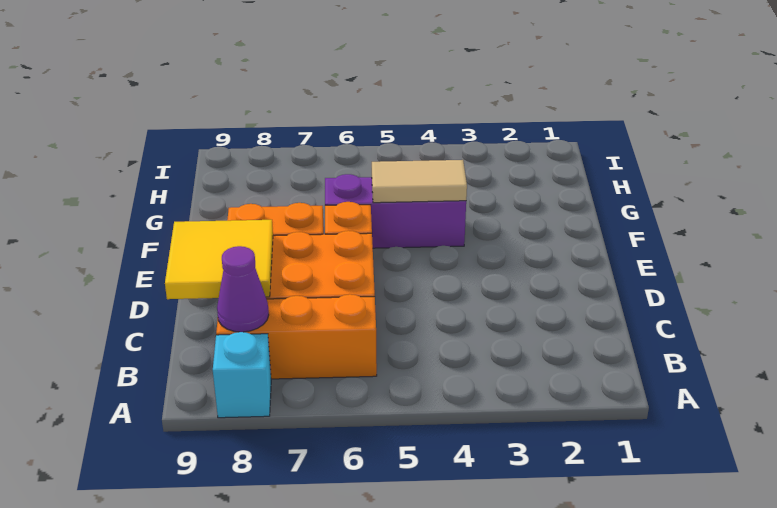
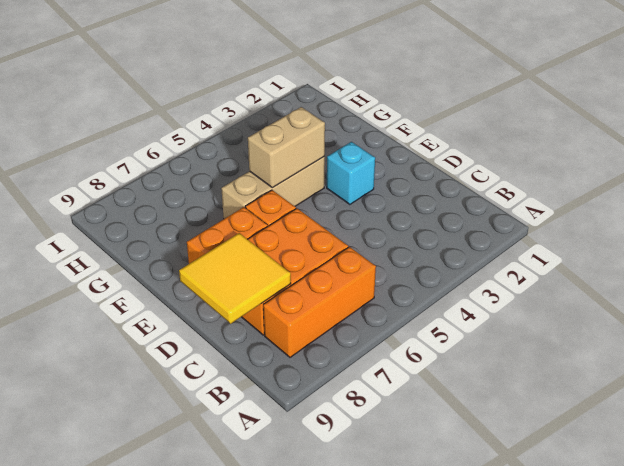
cyan brick A8 level 1 -> cyan brick E3 level 1
purple cone B8 level 2 -> none
purple brick F4:F6 level 1 -> tan brick F4:F6 level 1
tan tile F4:F5 level 2 -> tan brick F4:F5 level 2

